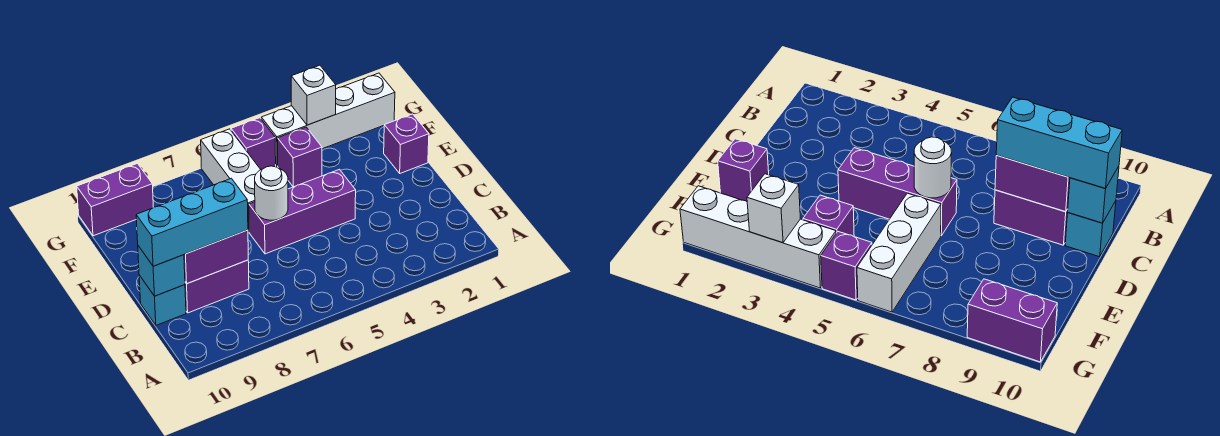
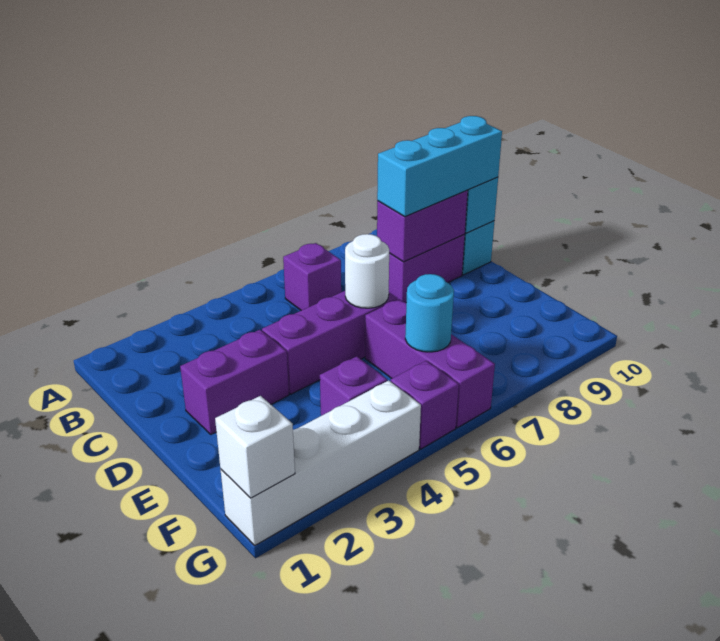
purple brick E1 level 1 -> purple brick B6 level 1
white brick E6:G6 level 1 -> purple brick E6:G6 level 1
none -> cyan round brick F6 level 2
white brick G3 level 2 -> white brick G1 level 2
purple brick G9:G10 level 1 -> purple brick D2:D3 level 1

